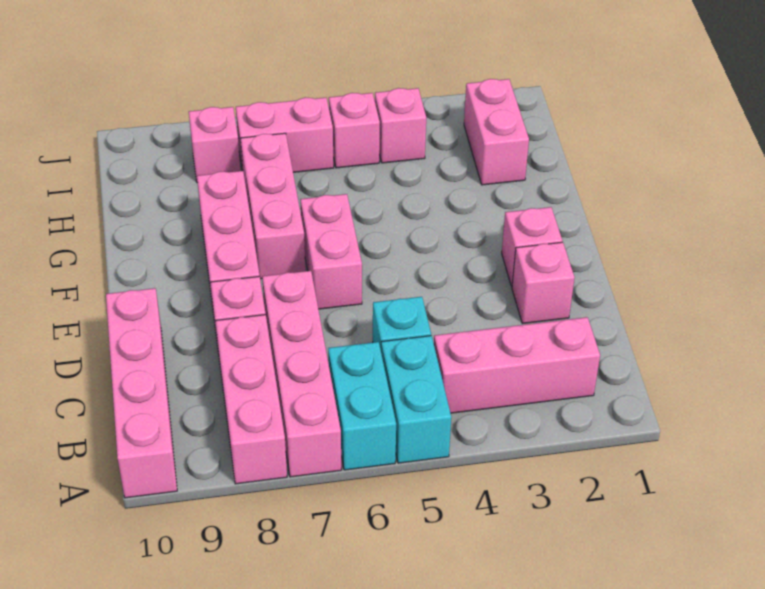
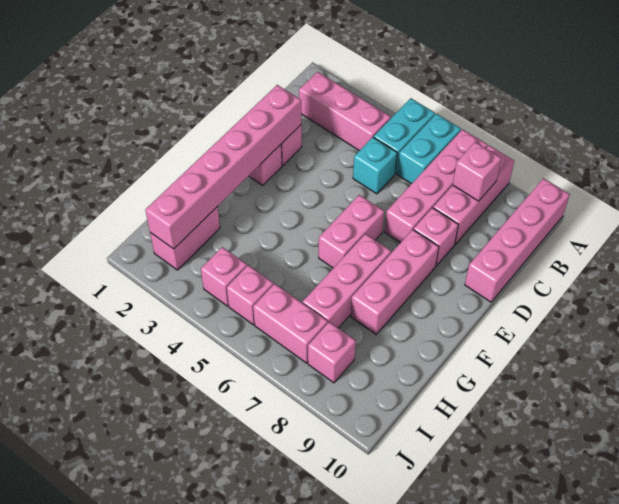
none -> pink brick B8 level 2
none -> pink brick D2:I2 level 2

